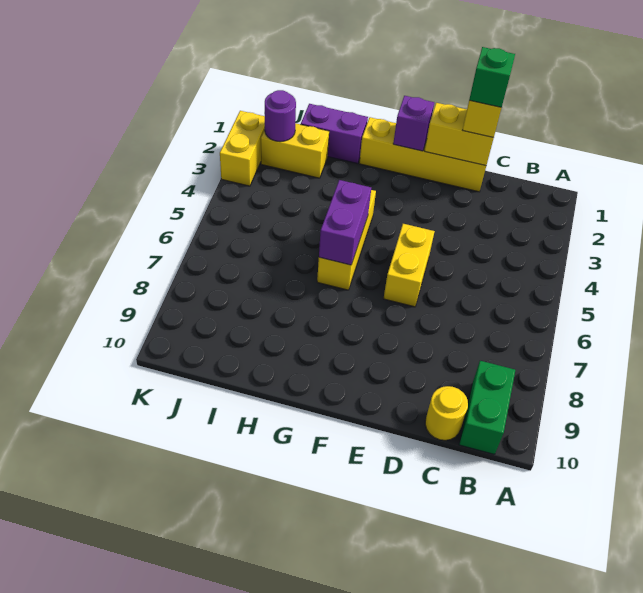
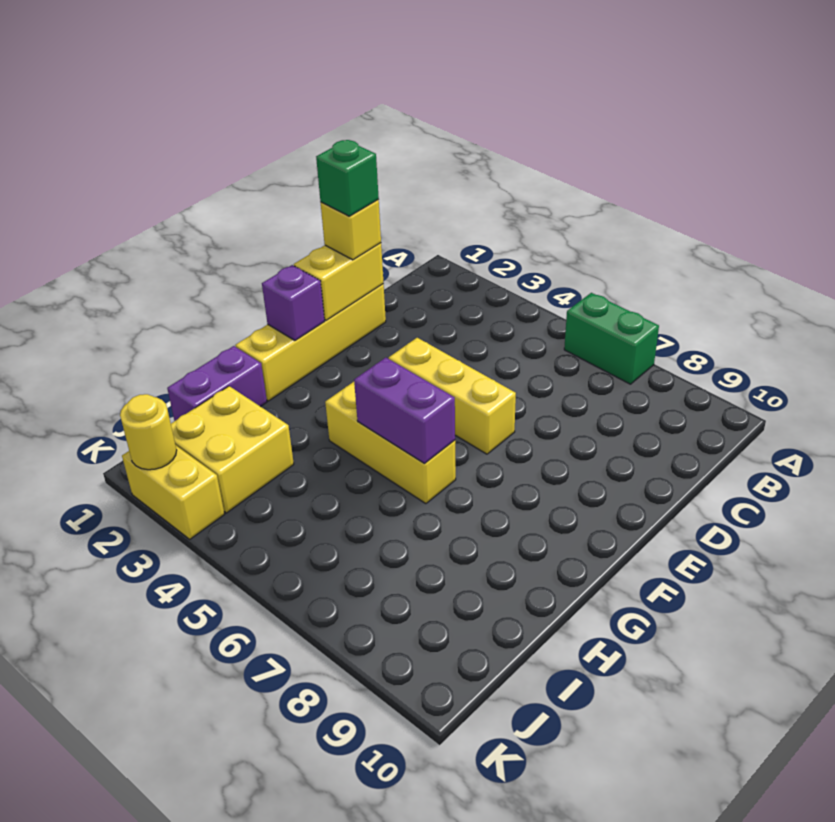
green brick B9:B10 level 1 -> green brick A6:A7 level 1
yellow round brick C10 level 1 -> yellow round brick K2 level 2
yellow brick E5:E6 level 1 -> yellow brick E4:E6 level 1
yellow brick I2:J2 level 1 -> yellow brick I2:J3 level 1
purple round brick J2 level 2 -> none

